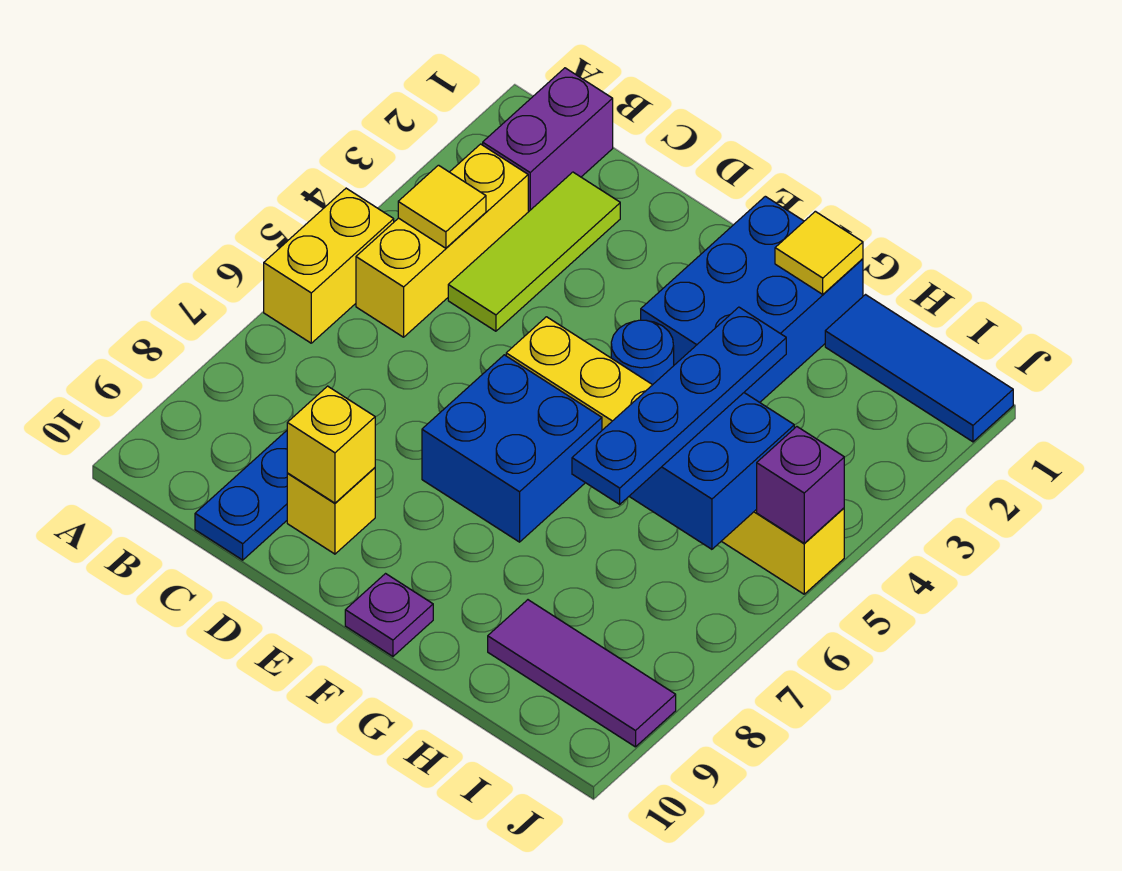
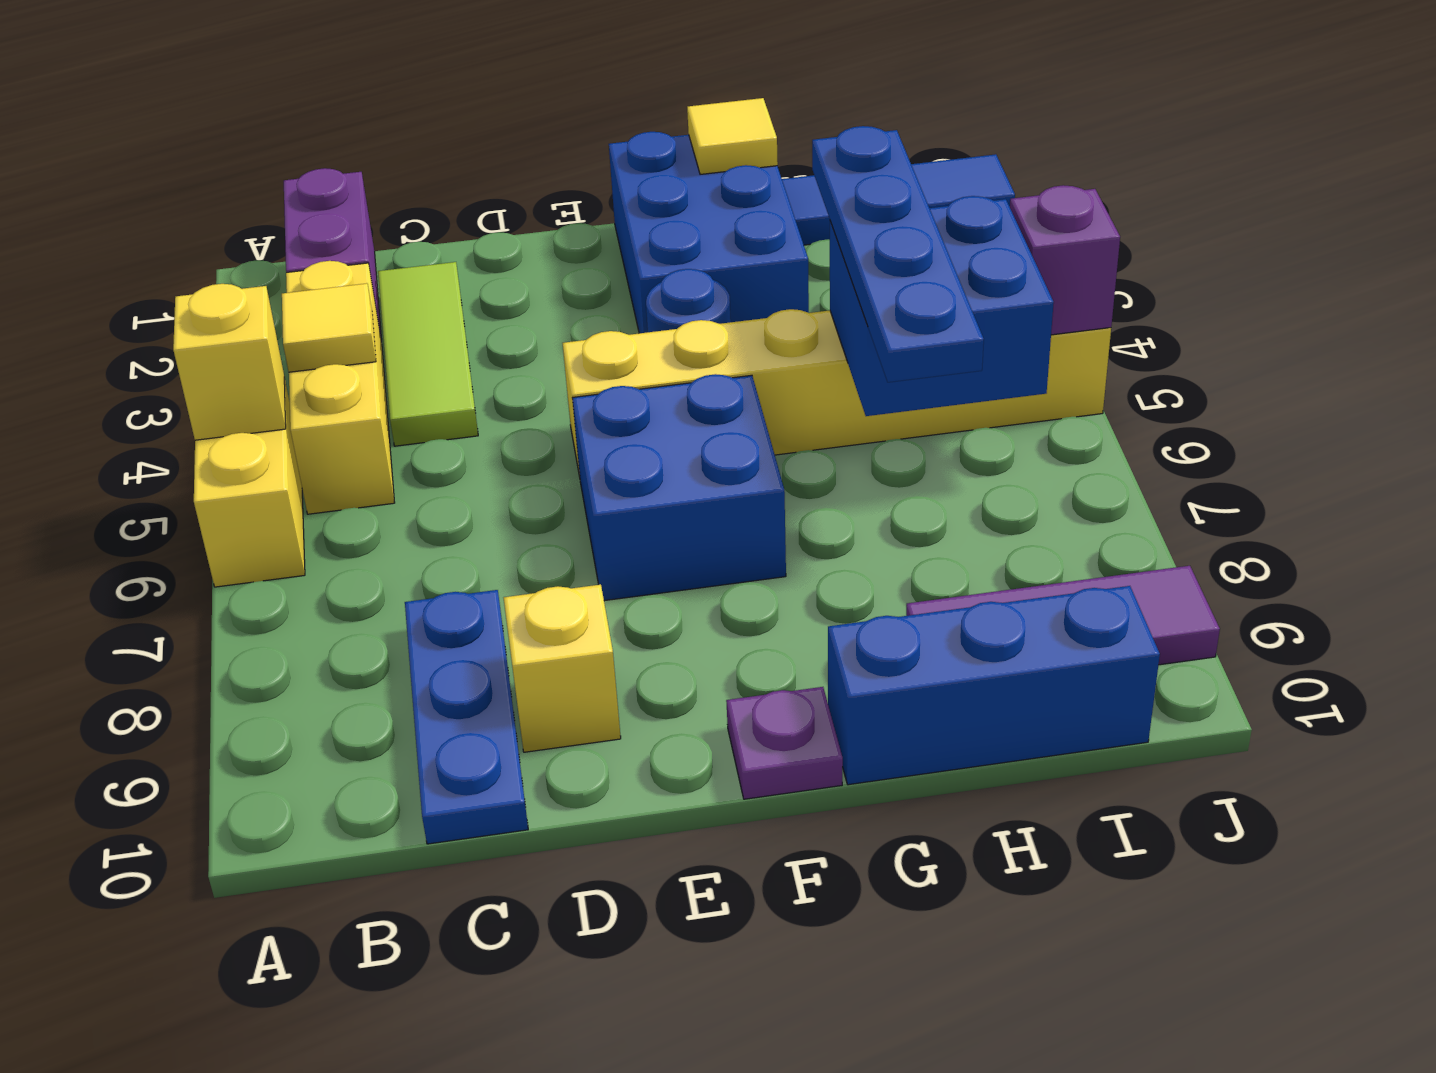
yellow brick D9 level 2 -> yellow brick A5 level 2
none -> blue brick G10:I10 level 1

